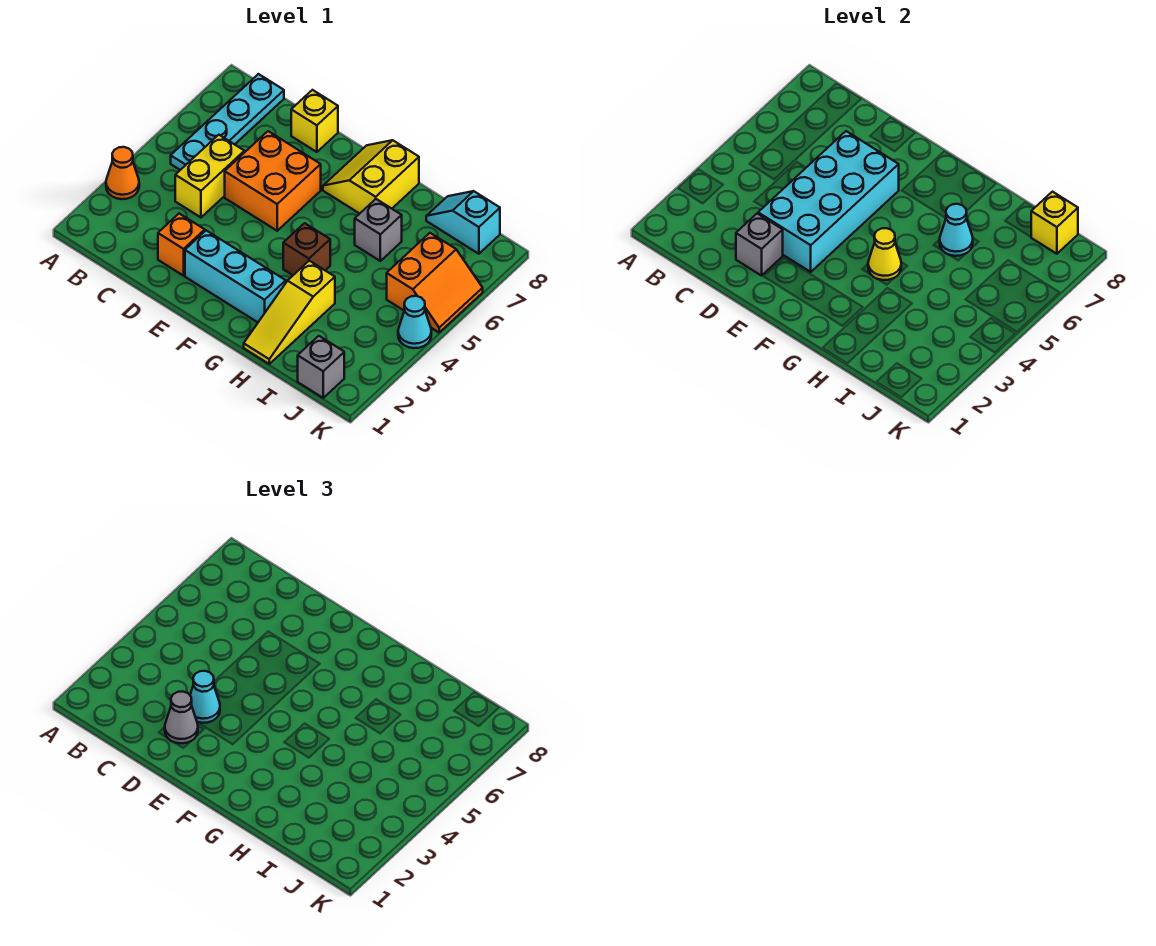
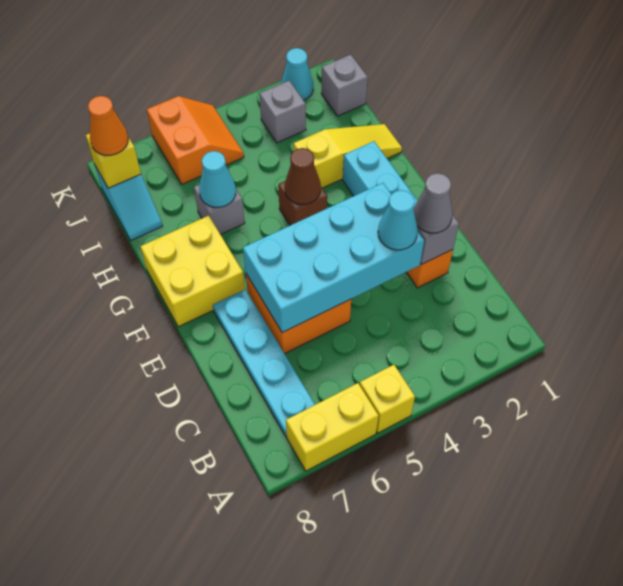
orange cone A3 level 1 -> orange cone J8 level 3
cyan plate B5:B8 level 1 -> cyan plate B7:E7 level 1
yellow brick C4:C5 level 1 -> yellow brick A6:A7 level 1
yellow brick D8 level 1 -> yellow brick A5 level 1
yellow slope F7:G8 level 1 top G -> yellow brick F7:G8 level 1
yellow cone G4 level 2 -> brown cone G4 level 2
none -> grey brick J3 level 1
orange slope J5:K6 level 1 top J -> orange slope J5:K6 level 1 top 6
cyan cone K4 level 1 -> cyan cone K2 level 1

